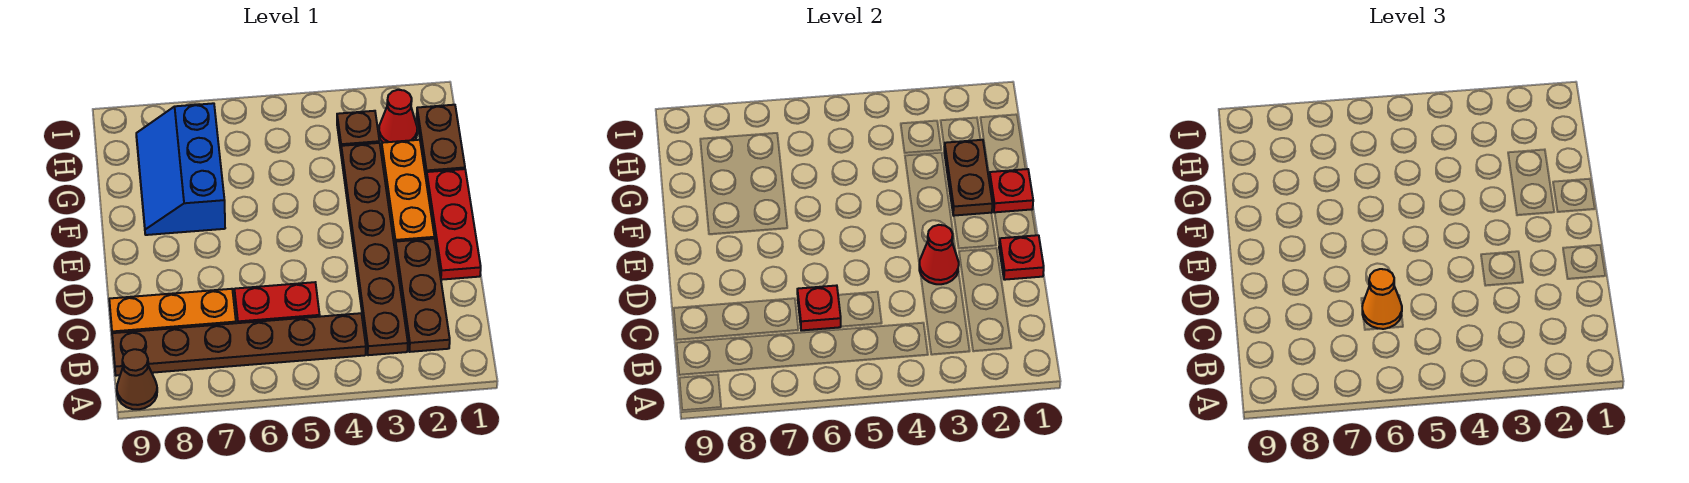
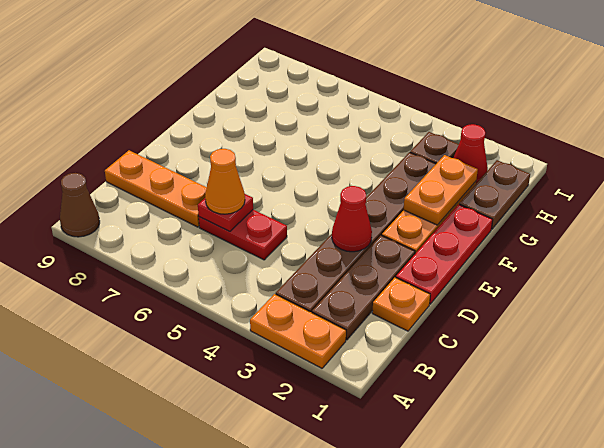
none -> orange plate A2:A3 level 1
brown plate B4:B9 level 1 -> none
none -> orange plate C1 level 1
red plate D1 level 2 -> none
red plate F1 level 2 -> none
brown plate F2:G2 level 2 -> orange plate F2:G2 level 2
blue slope F7:H8 level 1 top 7 -> none

